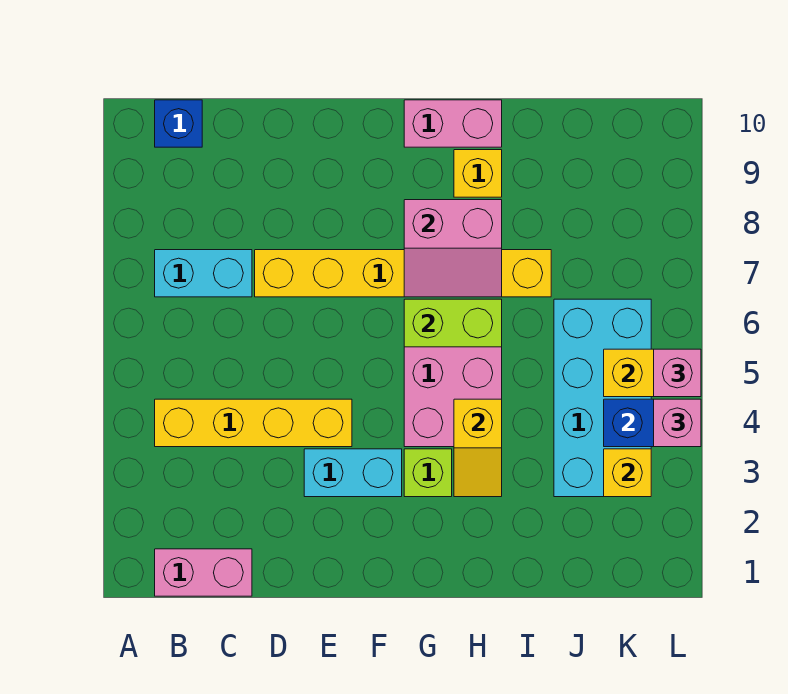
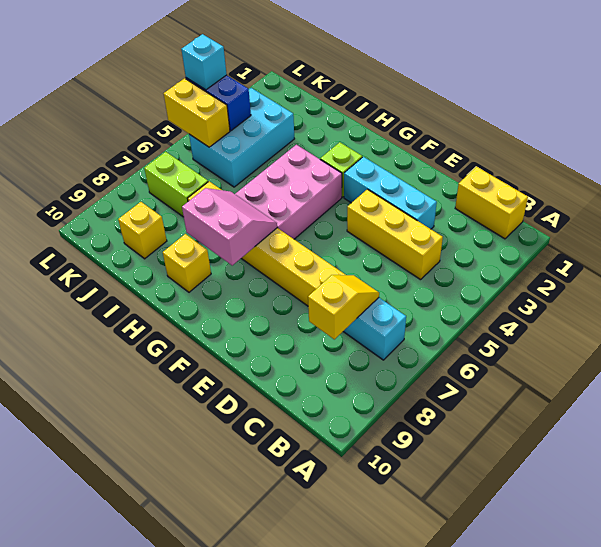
pink brick B1:C1 level 1 -> yellow brick B1:C1 level 1
yellow brick B4:E4 level 1 -> yellow brick C4:E4 level 1
blue brick B10 level 1 -> none
cyan brick E3:F3 level 1 -> cyan brick D3:F3 level 1
lime brick G6:H6 level 2 -> lime brick J7:K7 level 1
pink brick G10:H10 level 1 -> none
yellow slope H3:H4 level 2 top 4 -> yellow slope C7:C8 level 2 top 8
cyan brick J3:K6 level 1 -> cyan brick J3:K5 level 1
yellow brick K3 level 2 -> yellow brick J9 level 1
pink brick L4 level 3 -> cyan brick L4 level 3
pink brick L5 level 3 -> none

